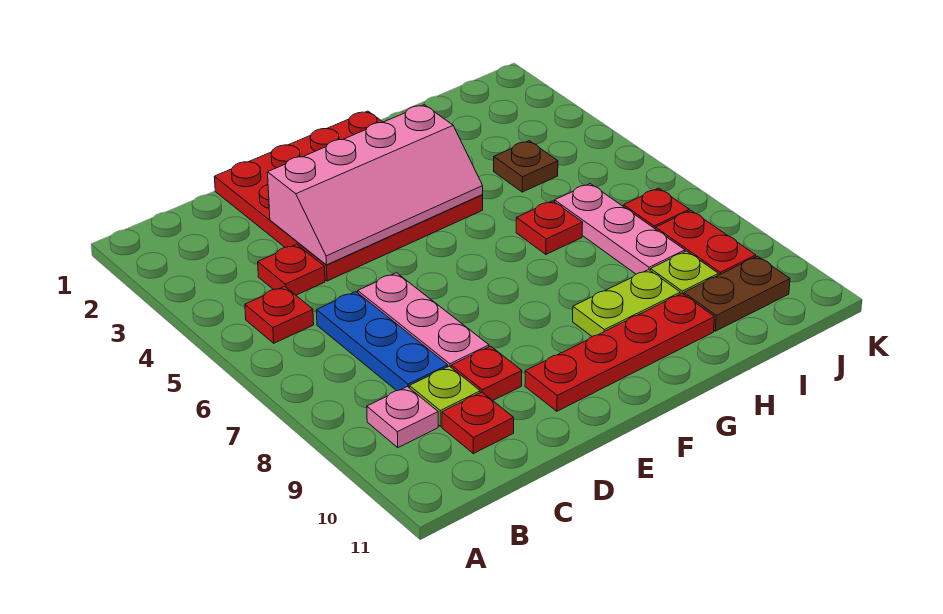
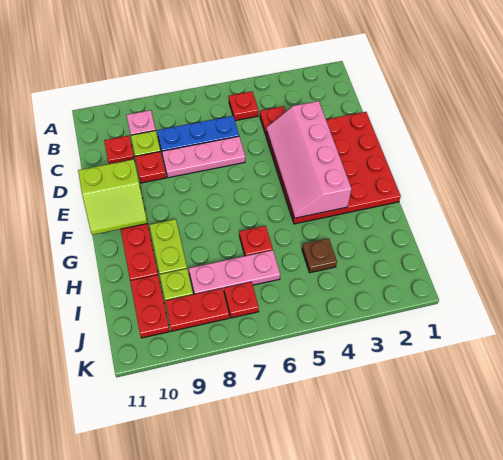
none -> lime slope E10:F11 level 2 top E
brown plate I10:J10 level 1 -> red plate I10:J10 level 1

